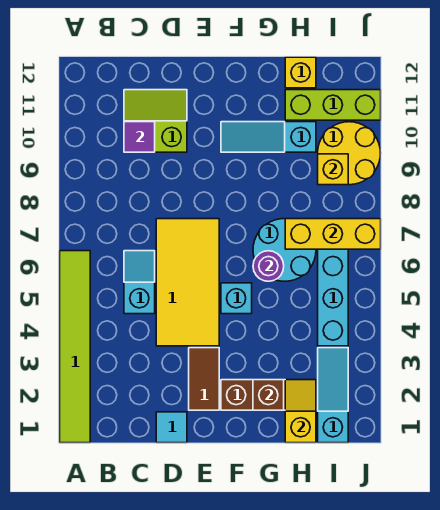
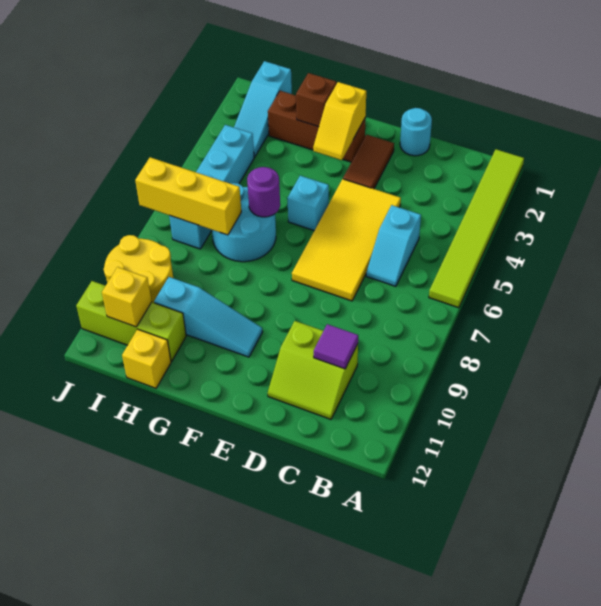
cyan tile D1 level 1 -> cyan round brick D1 level 1
yellow slope H1:H2 level 2 top 1 -> yellow slope F2:F3 level 2 top 2
yellow brick I9 level 2 -> yellow brick I11 level 2

